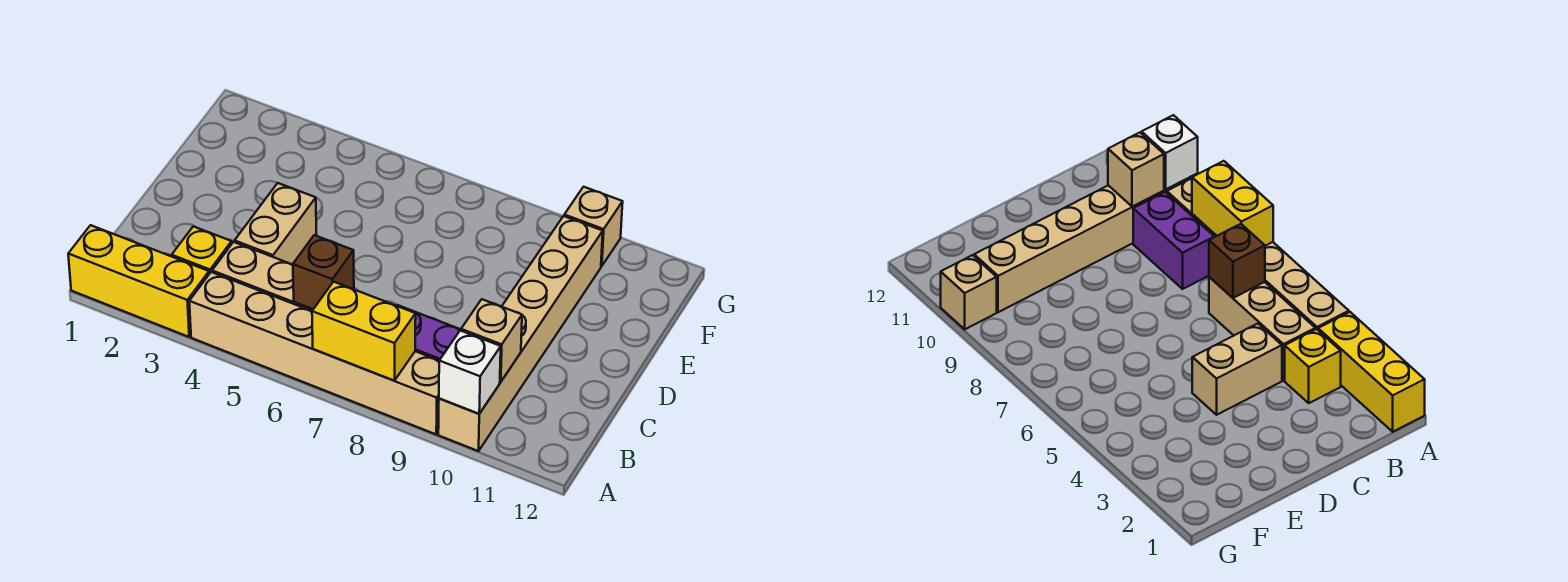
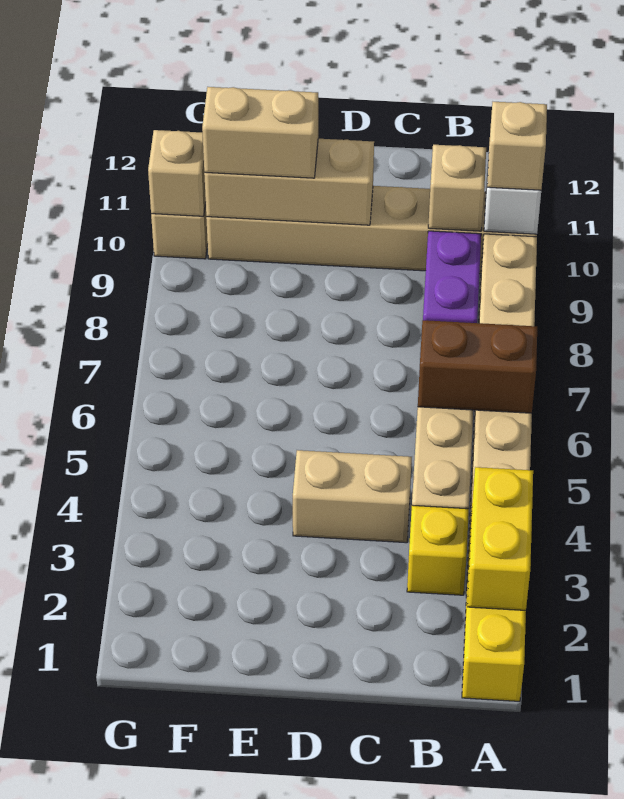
yellow brick A7:A8 level 2 -> yellow brick A2:A3 level 2
none -> tan brick A10 level 3
brown brick B6 level 2 -> brown brick A6:B6 level 2
none -> tan brick D10:F10 level 2
none -> tan brick E10:F10 level 3
none -> tan brick G10 level 2

